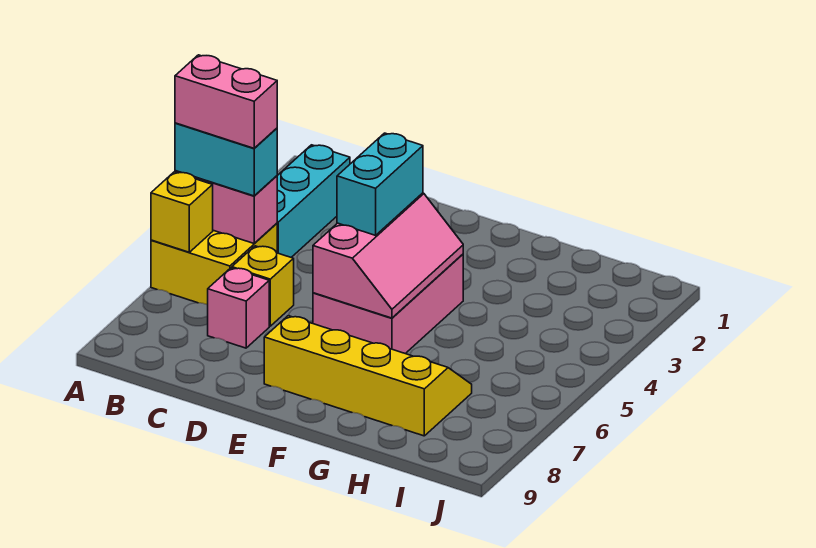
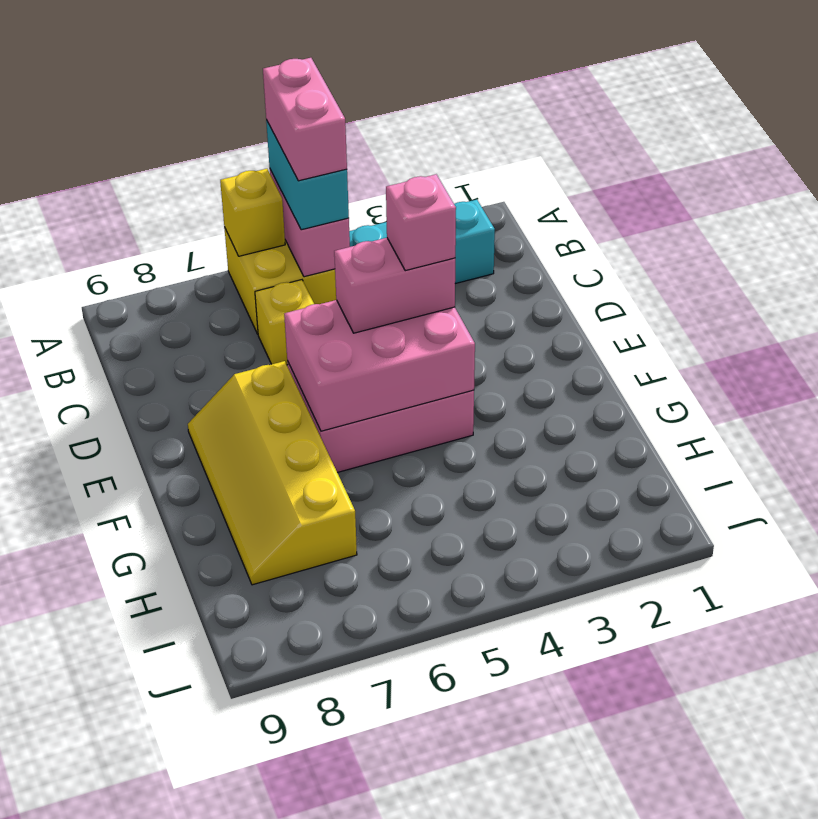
pink brick C7 level 1 -> pink brick E4 level 4
pink slope E4:F6 level 2 top E -> pink brick E4:F6 level 2
cyan brick E4:E5 level 3 -> pink brick E4:E5 level 3
yellow slope E7:H8 level 1 top 8 -> yellow slope E7:H8 level 1 top 7

